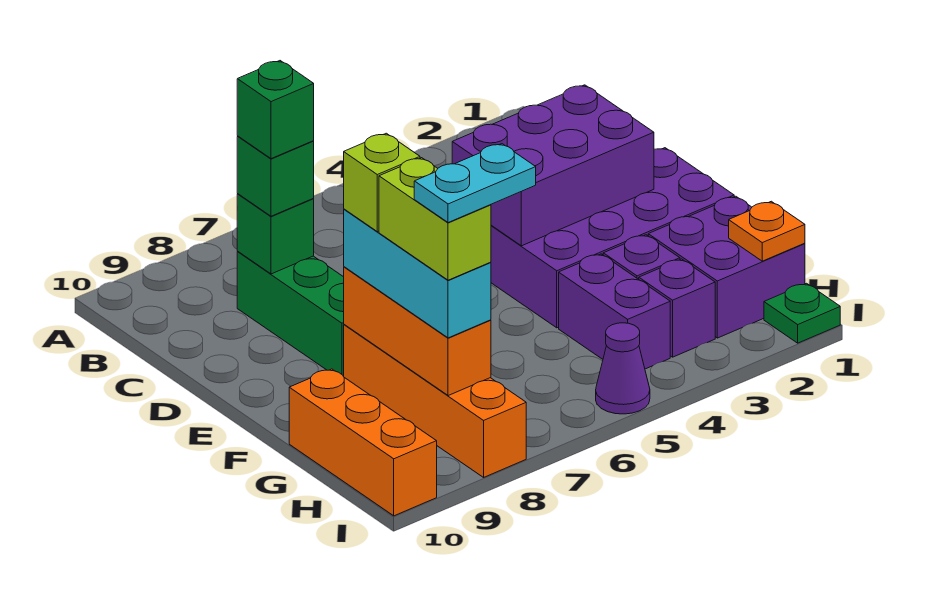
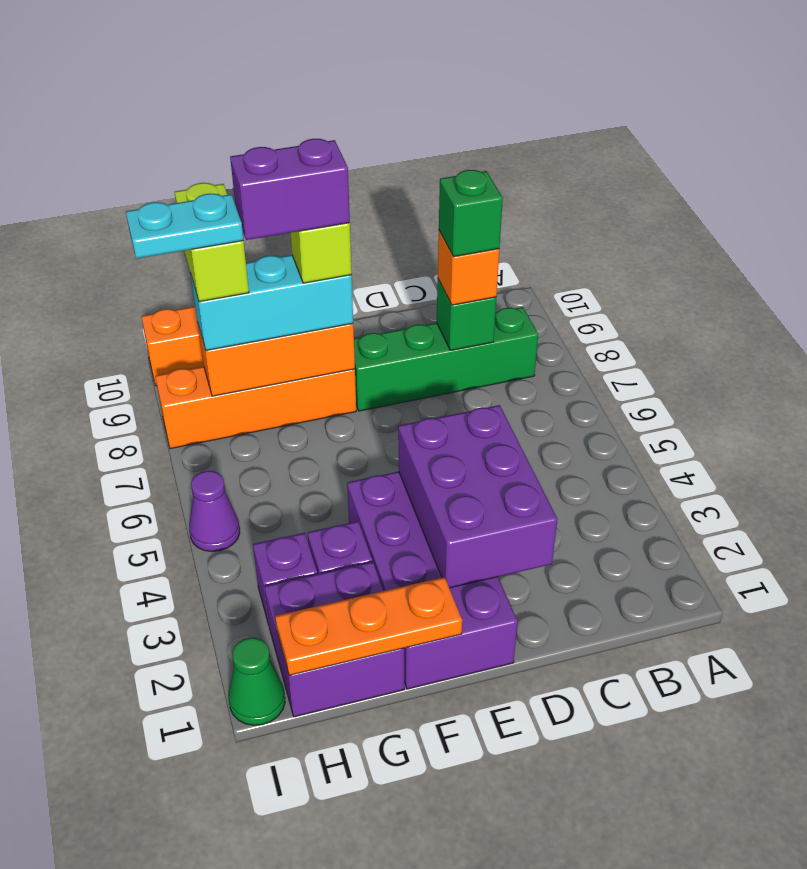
green brick C8:E8 level 1 -> green brick B8:E8 level 1
green brick C8 level 3 -> orange brick C8 level 3
purple brick G4:H4 level 1 -> purple brick F8:G8 level 5
lime brick G8:H8 level 4 -> lime brick H8:H9 level 4
orange plate H1 level 2 -> orange plate F1:H1 level 2
cyan plate H7:H8 level 5 -> cyan plate H8:I8 level 5
green plate I1 level 1 -> green cone I1 level 1

